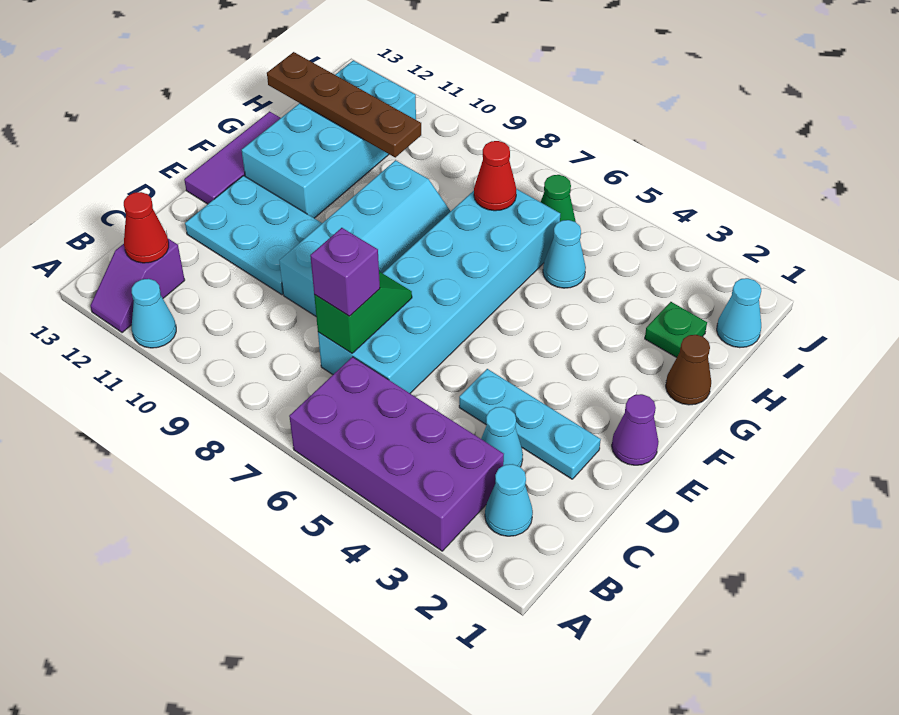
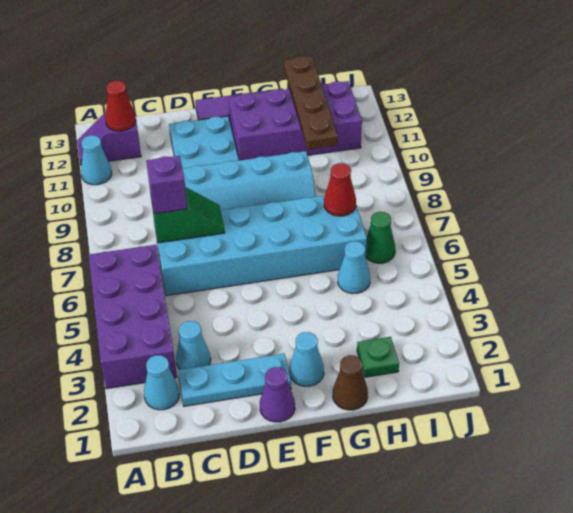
cyan plate D2:D4 level 1 -> cyan plate C2:E2 level 1
cyan brick F11:I12 level 1 -> purple brick F11:I12 level 1
cyan cone I1 level 1 -> cyan cone F2 level 1

